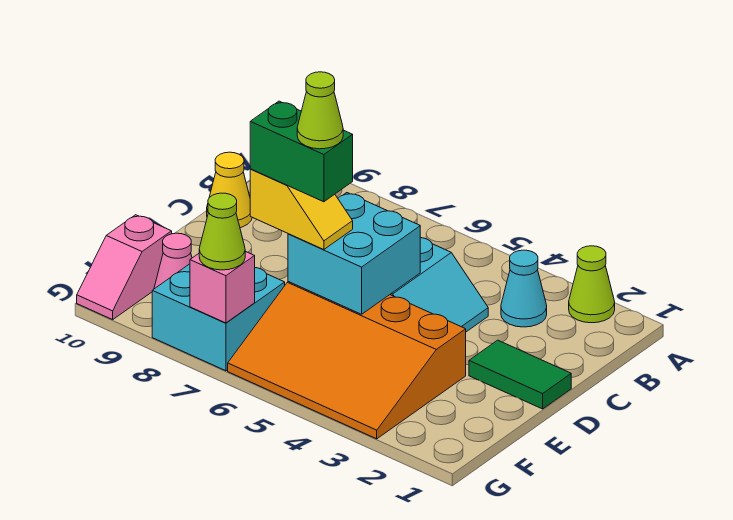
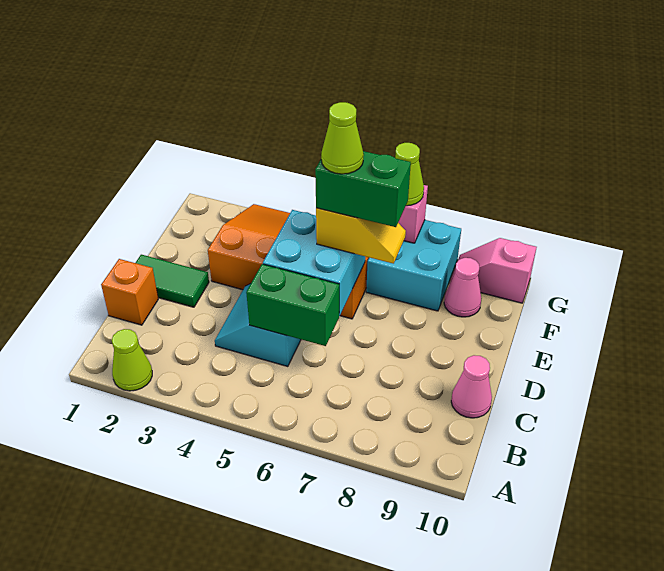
cyan cone B3 level 1 -> none
none -> orange brick C1 level 1
none -> green brick C5:C6 level 2
yellow cone C10 level 1 -> pink cone C10 level 1
yellow slope E6:E7 level 3 top 7 -> yellow slope E6:E7 level 3 top 6
pink slope F10:G10 level 1 top F -> pink slope G9:G10 level 1 top 10

